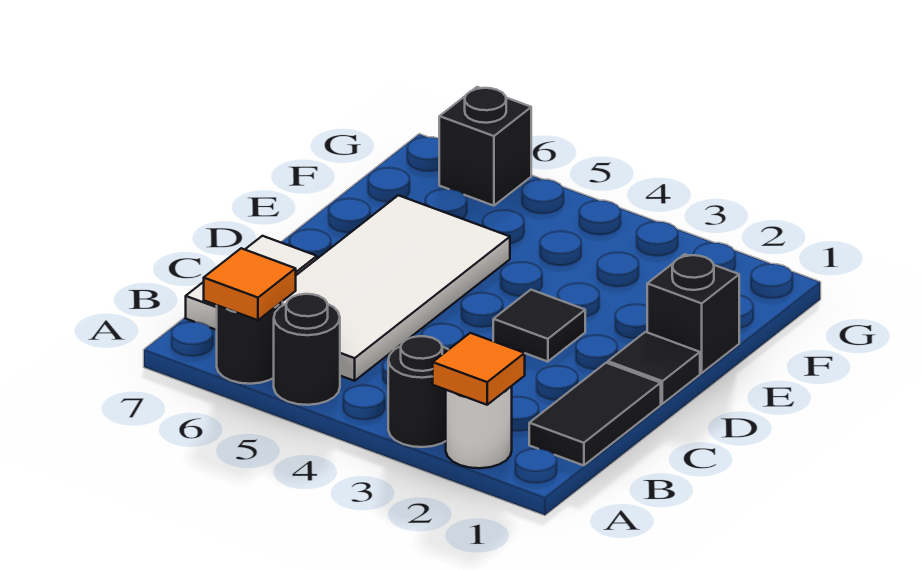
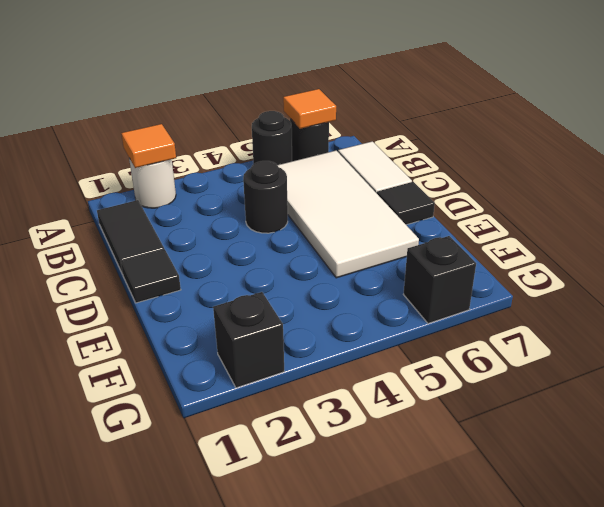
black round brick A3 level 1 -> black round brick C4 level 1
black tile D3 level 1 -> black tile D7 level 1
black brick E1 level 1 -> black brick G2 level 1

